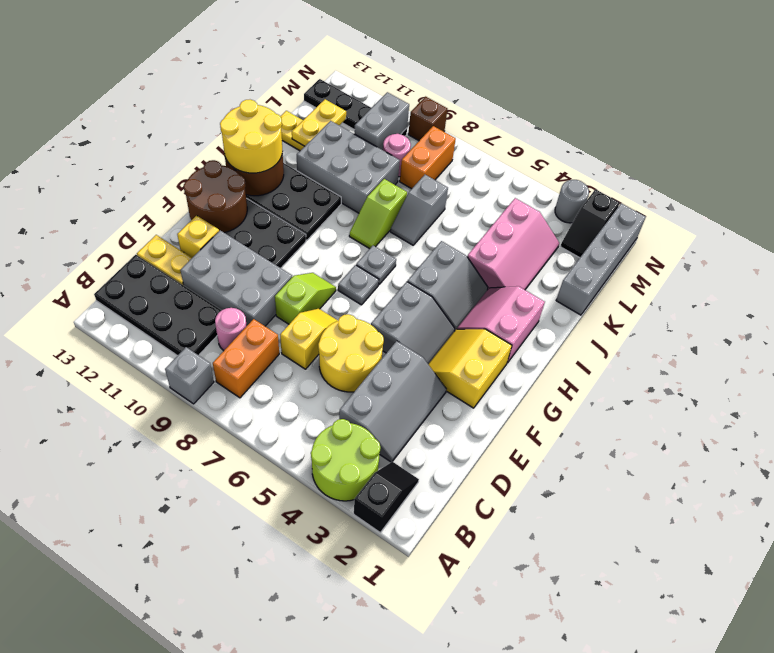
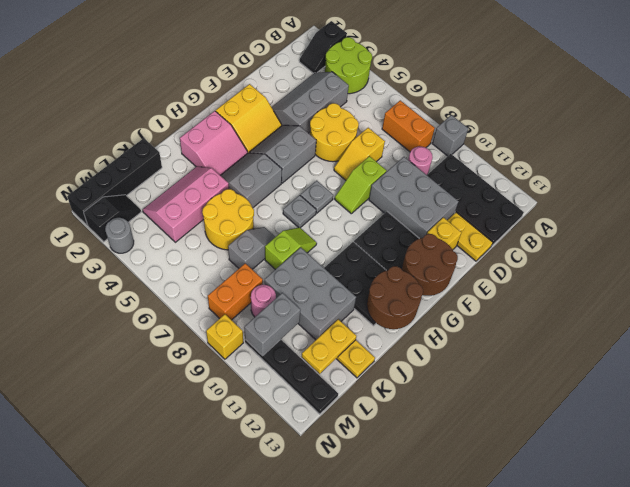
orange brick B8:C8 level 1 -> orange brick B7:B8 level 1
yellow round brick H12:I13 level 3 -> yellow round brick J5:K6 level 1
grey brick K1:N1 level 1 -> black brick K1:N1 level 1
brown brick N9 level 1 -> yellow brick N9 level 1

